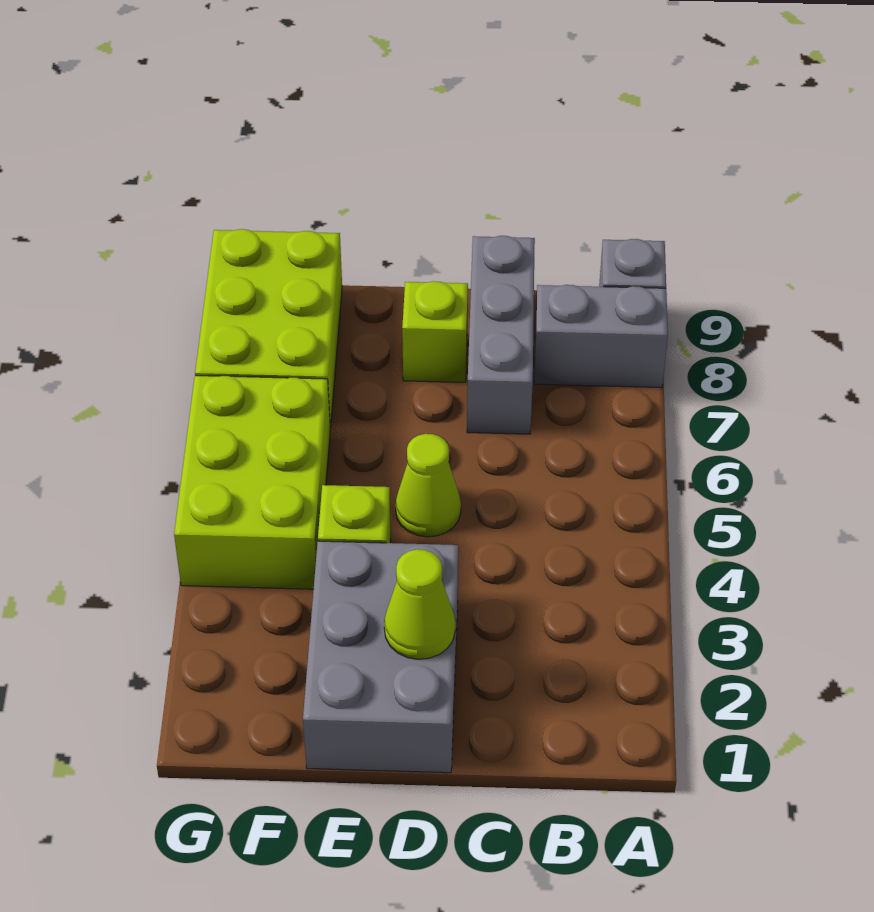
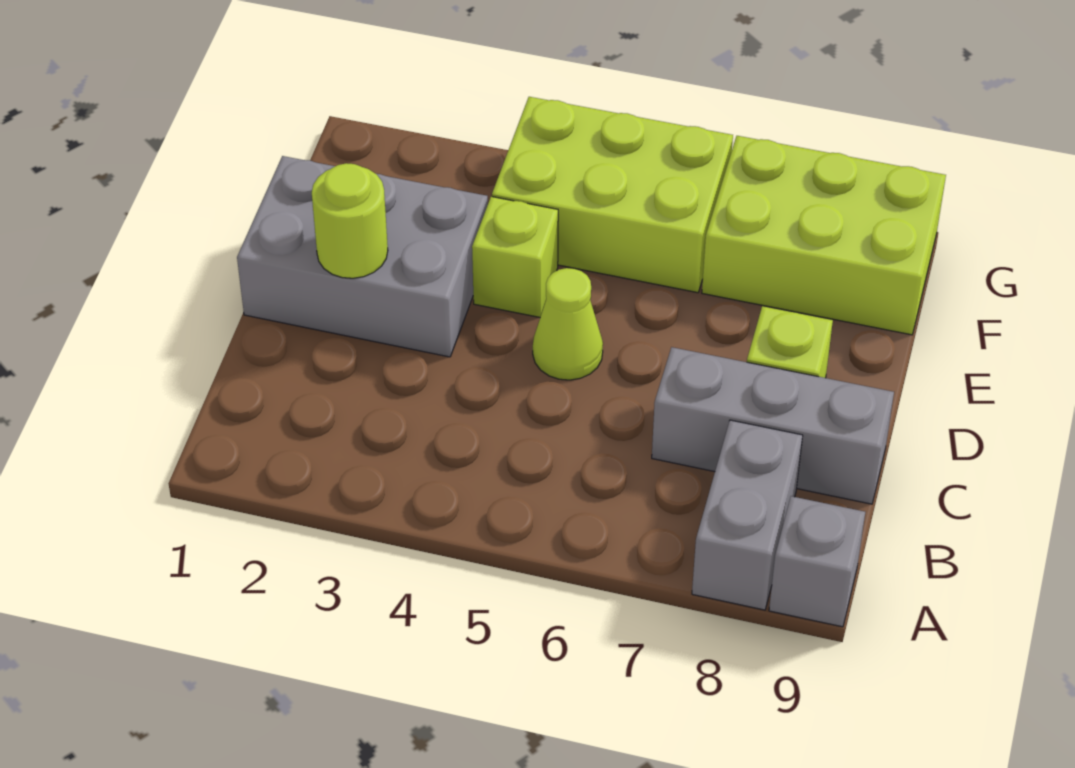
lime cone D2 level 2 -> lime round brick D2 level 2

